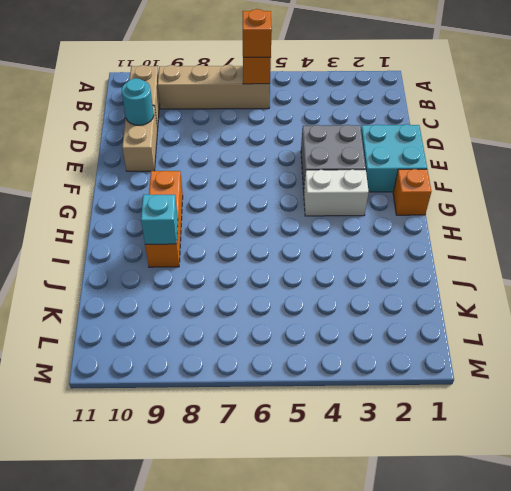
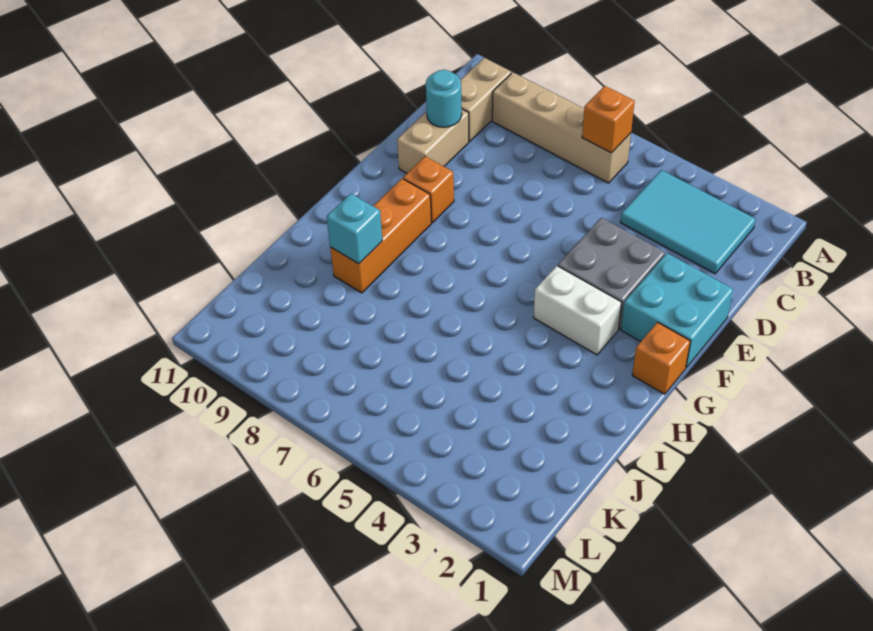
none -> cyan tile B2:C4 level 1
orange brick B6 level 3 -> orange brick F9 level 1

